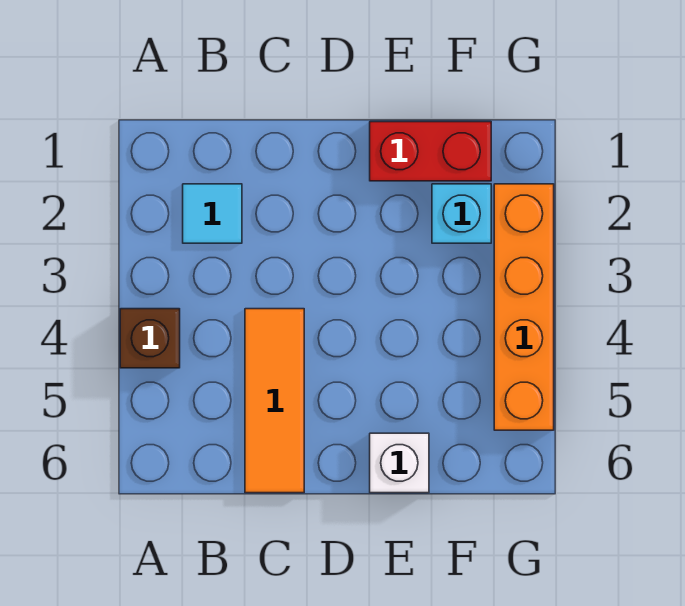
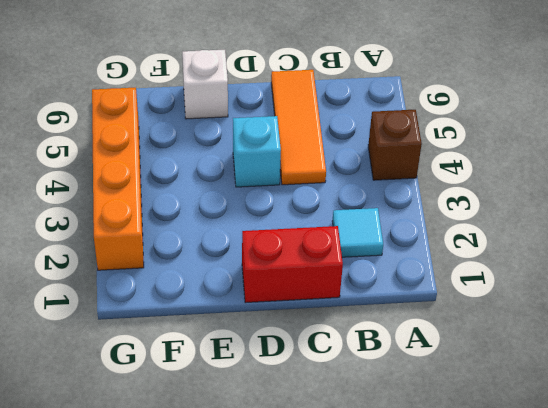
red brick E1:F1 level 1 -> red brick C1:D1 level 1
cyan brick F2 level 1 -> cyan brick D4 level 1

